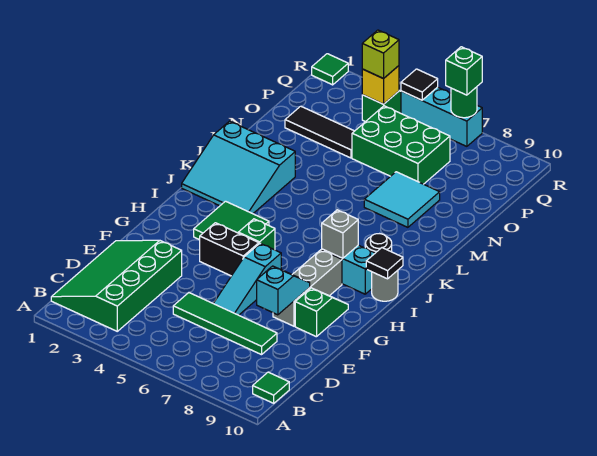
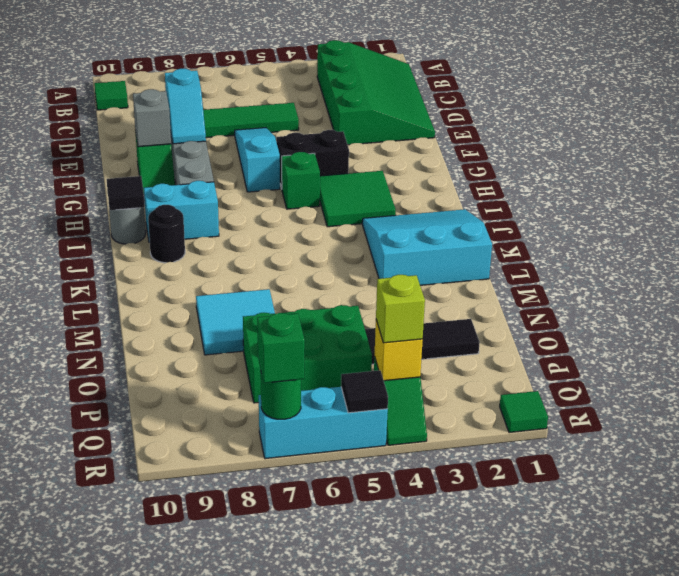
grey brick I8 level 2 -> grey brick F9 level 2

